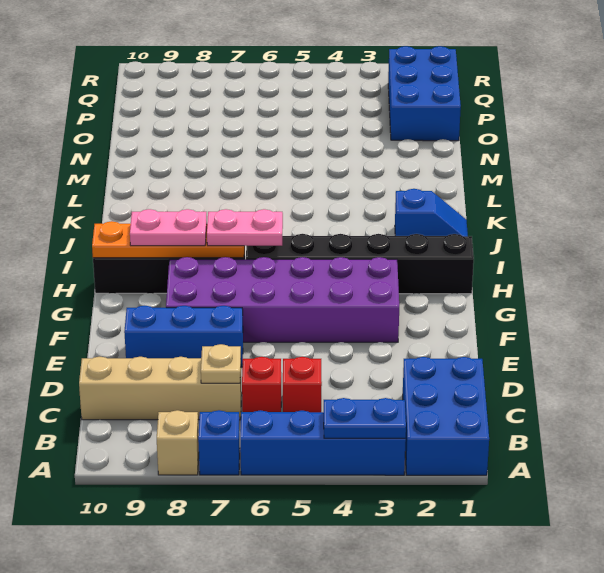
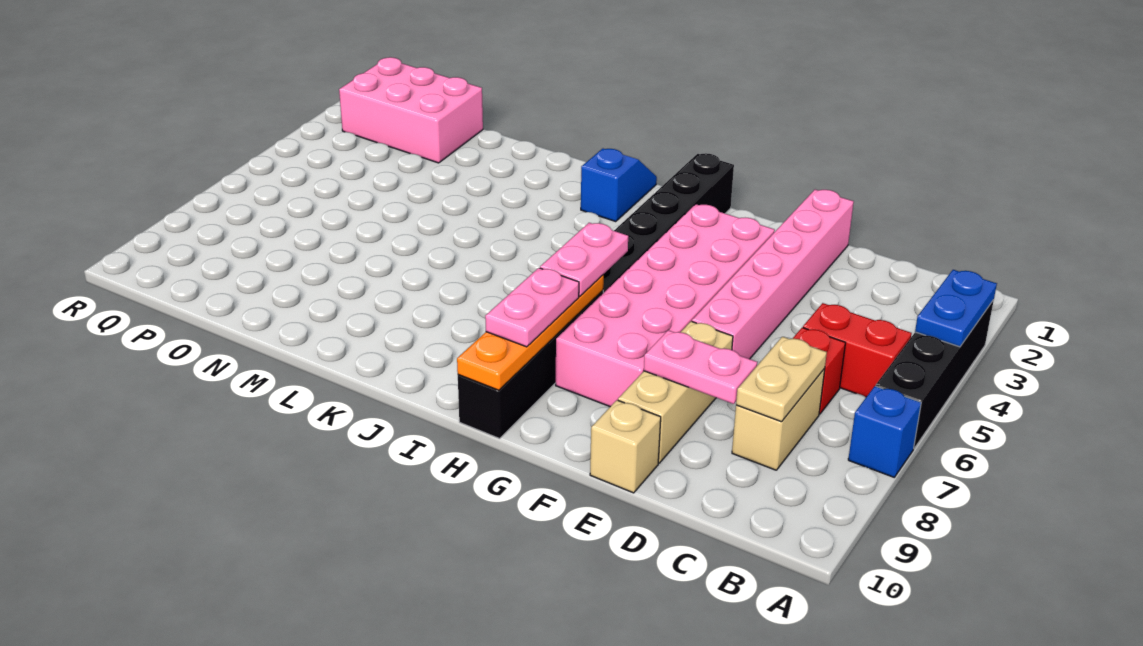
blue brick A1:C2 level 1 -> none
blue brick A3:A6 level 1 -> black brick A3:A6 level 1
tan brick A8 level 1 -> tan brick E10 level 1
red brick C5 level 1 -> red brick B5:C5 level 1
tan brick C7:C10 level 1 -> tan brick C7:C8 level 1
tan plate C7 level 2 -> tan plate C7:C8 level 2
none -> pink plate D8:E8 level 2
none -> pink brick E1:E6 level 1
blue brick E7:E9 level 1 -> tan brick E7:E9 level 1
purple brick F3:G8 level 1 -> pink brick F3:G8 level 1
blue brick O1:Q2 level 1 -> pink brick O1:Q2 level 1

